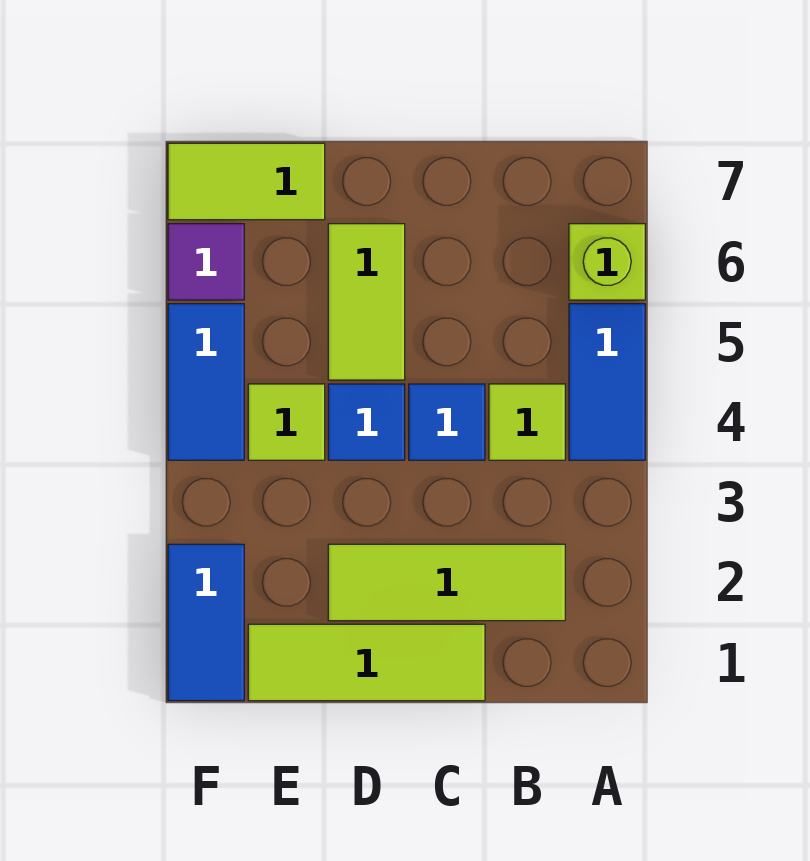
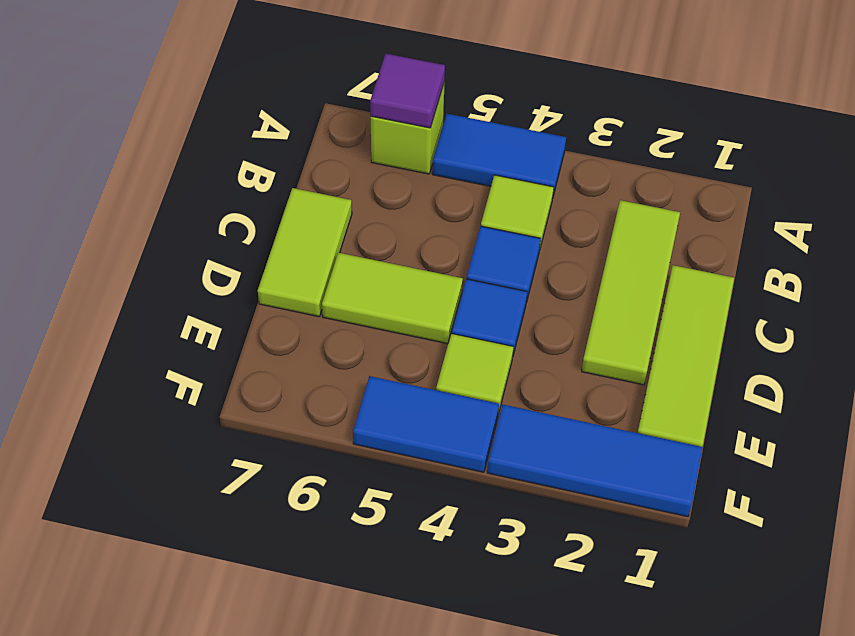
lime tile E7:F7 level 1 -> lime tile C7:D7 level 1
blue tile F1:F2 level 1 -> blue tile F1:F3 level 1
purple tile F6 level 1 -> purple tile A6 level 2

